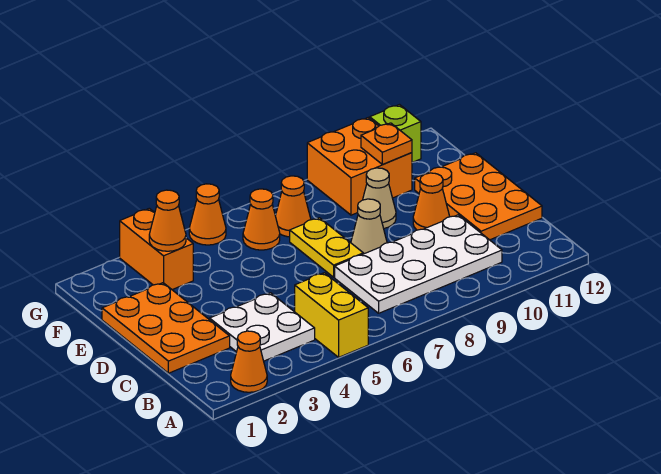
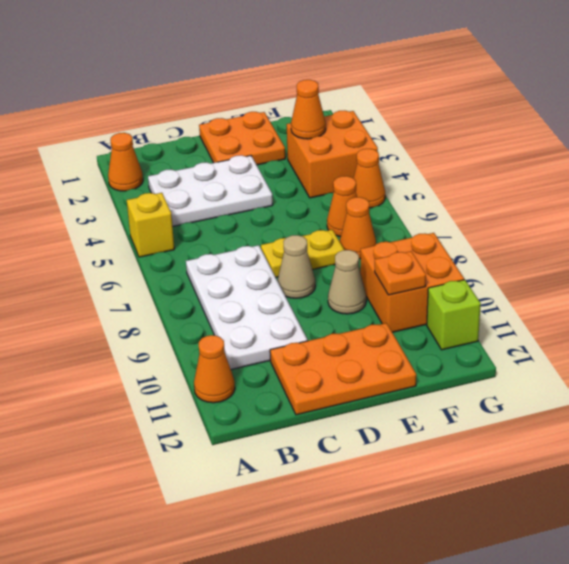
yellow brick A5:B5 level 1 -> yellow brick A5 level 1
white plate B3:C4 level 1 -> white plate B3:D4 level 1
orange plate C1:E2 level 1 -> orange plate D1:E2 level 1
orange cone D10 level 1 -> orange cone A11 level 1
orange brick F3:G3 level 1 -> orange brick F3:G4 level 1

